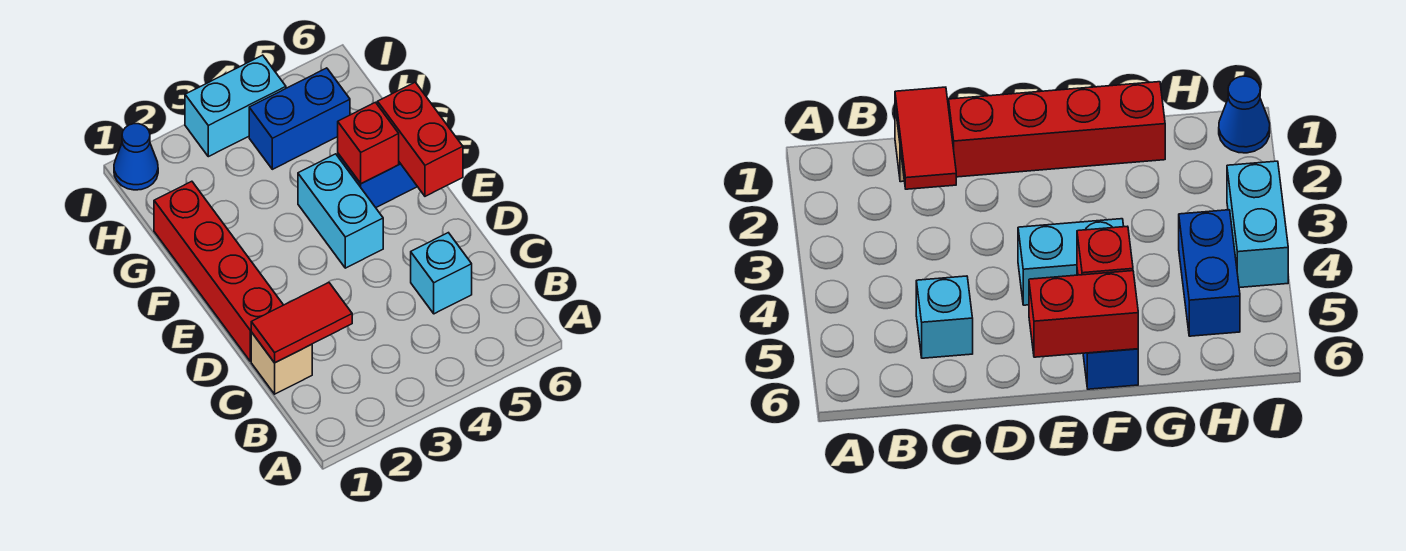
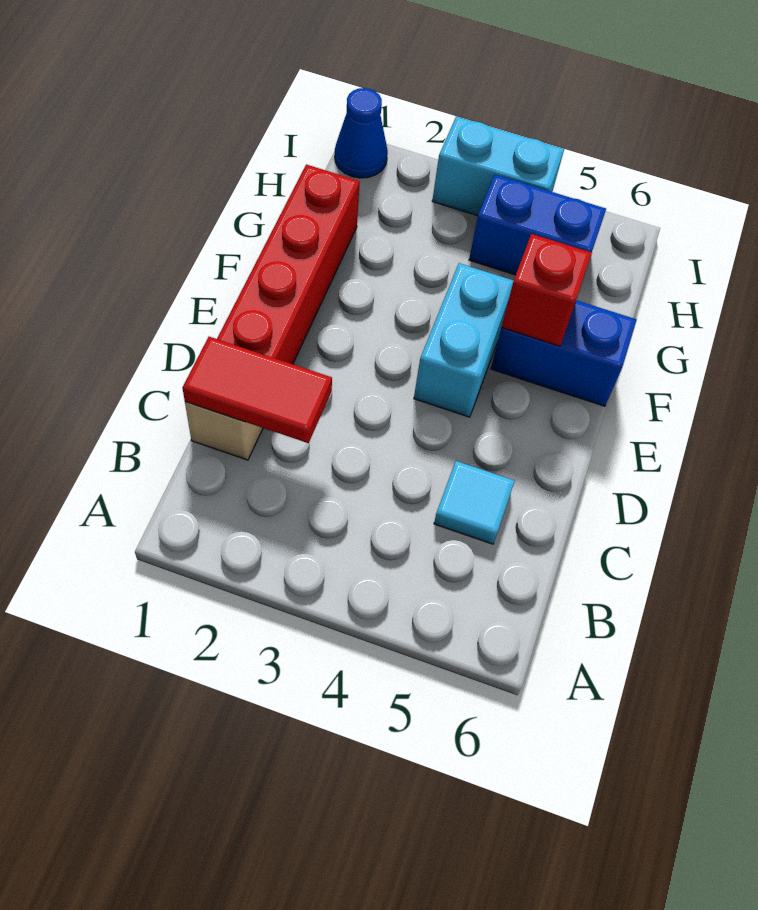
cyan brick C5 level 1 -> cyan tile C5 level 1
red brick E6:F6 level 2 -> none

